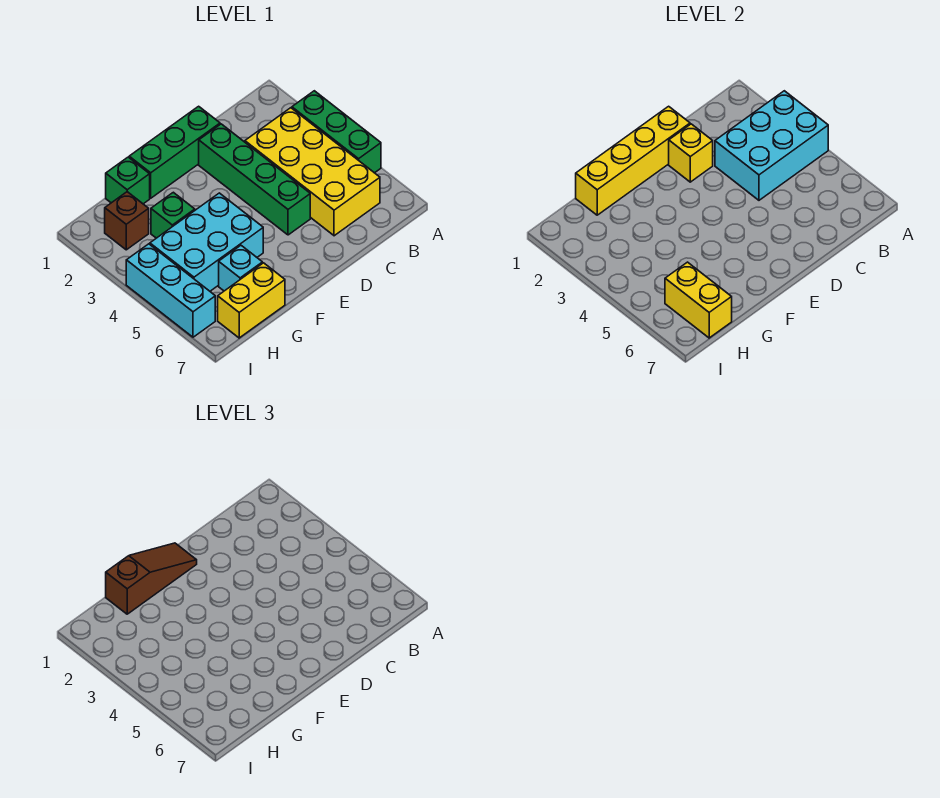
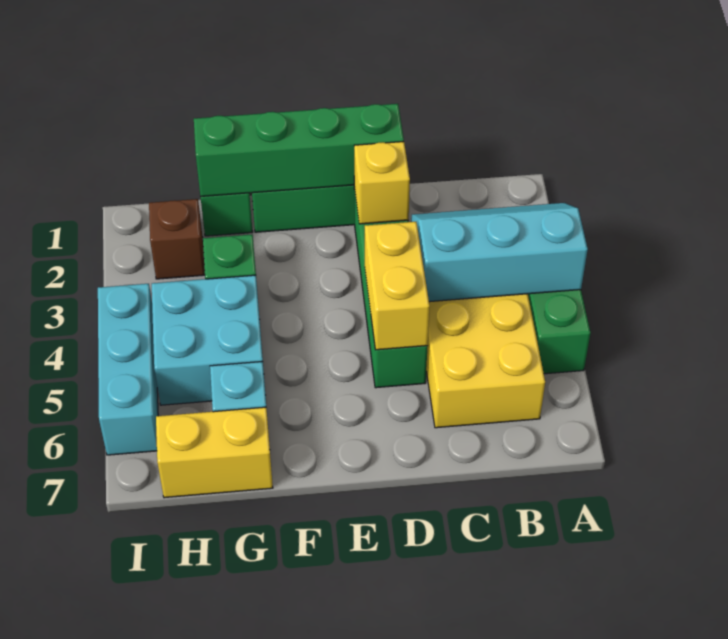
cyan brick A3:C4 level 2 -> cyan slope A3:C4 level 2 top 4
yellow brick D1:G1 level 2 -> green brick D1:G1 level 2
brown slope E1:G1 level 3 top G -> none
cyan brick F4:H5 level 1 -> cyan brick G4:H5 level 1
yellow brick H6:H7 level 2 -> yellow brick D4:D5 level 2

